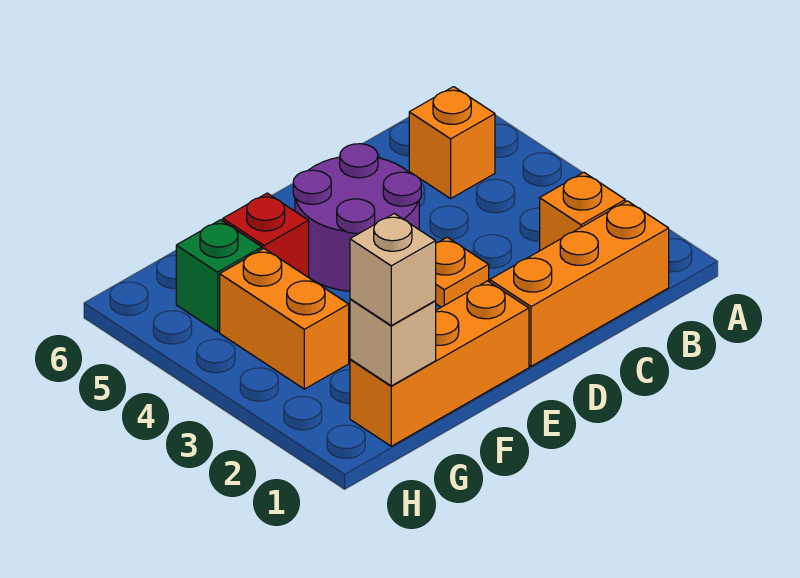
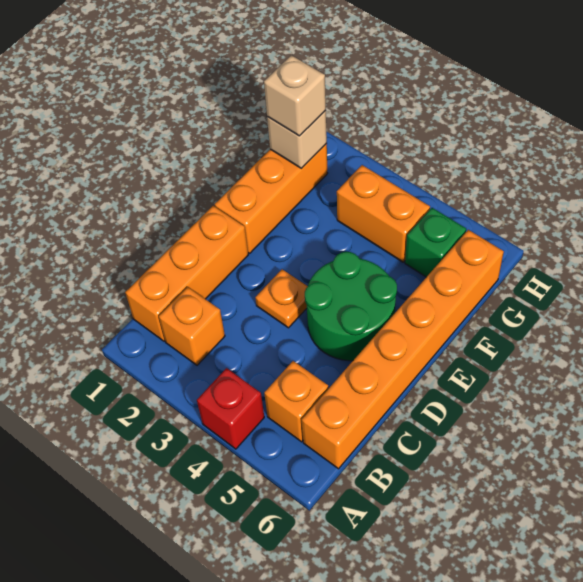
none -> orange brick B6:G6 level 1
purple round brick D4:E5 level 1 -> green round brick D4:E5 level 1
red brick F5 level 1 -> red brick A4 level 1

